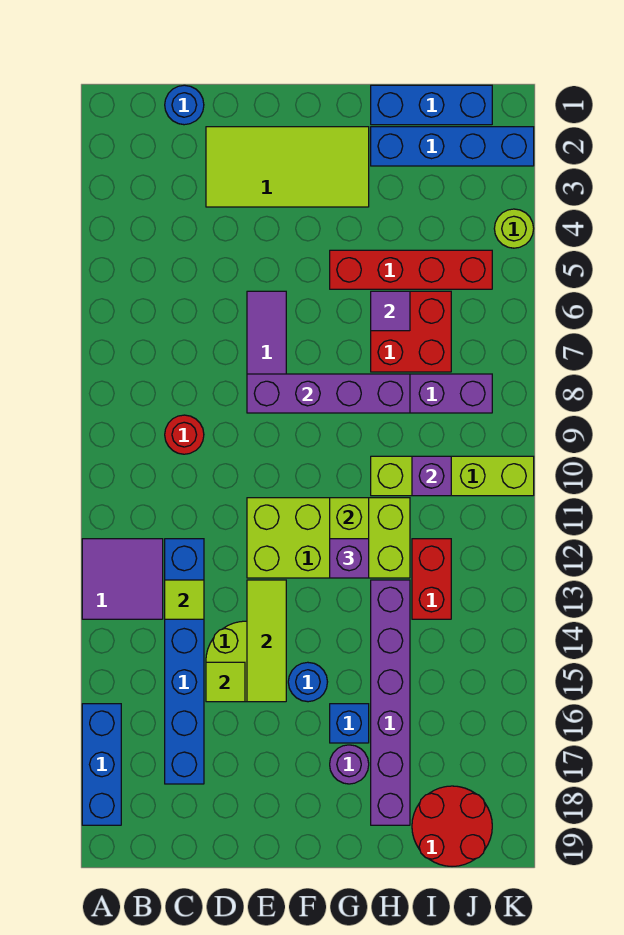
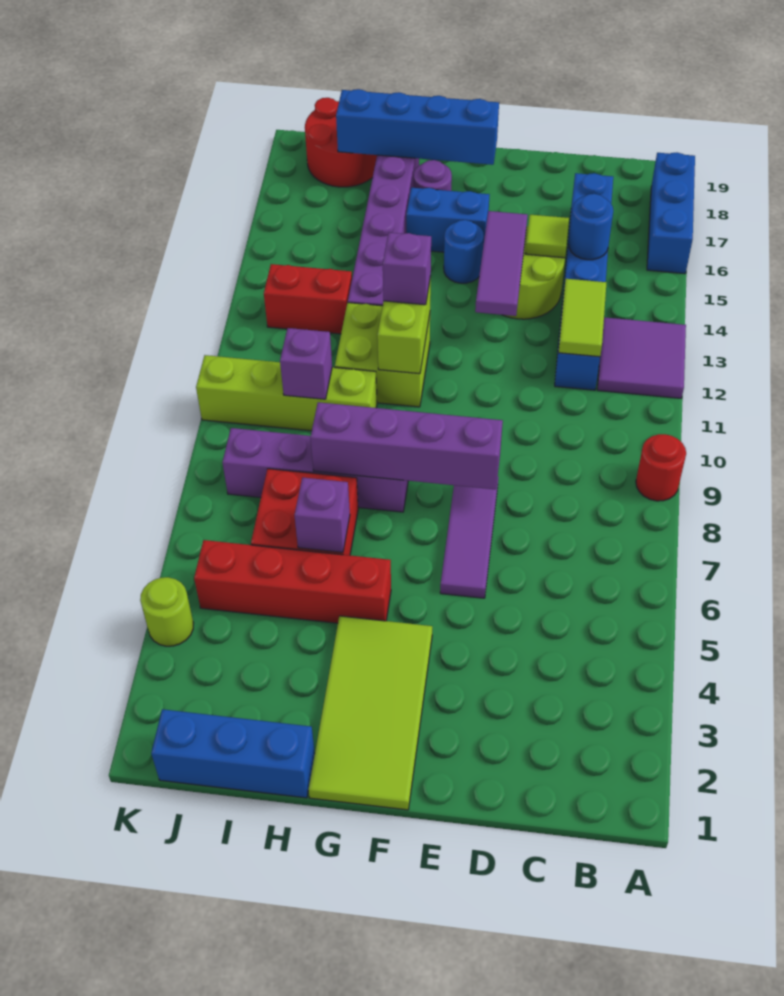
blue round brick C1 level 1 -> blue round brick C15 level 2
red round brick C9 level 1 -> red round brick A9 level 1
lime tile C13 level 2 -> lime tile C12:C13 level 2
lime tile D2:G3 level 1 -> lime tile F1:G4 level 1
lime brick E11:H12 level 1 -> lime brick G11:H12 level 1
lime tile E13:E15 level 2 -> purple tile E13:E15 level 2
blue brick G16 level 1 -> blue brick F16:G16 level 1
blue brick H2:K2 level 1 -> blue brick F18:I18 level 2
purple tile H6 level 2 -> purple brick H6 level 2
red brick I12:I13 level 1 -> red brick I13:J13 level 1

